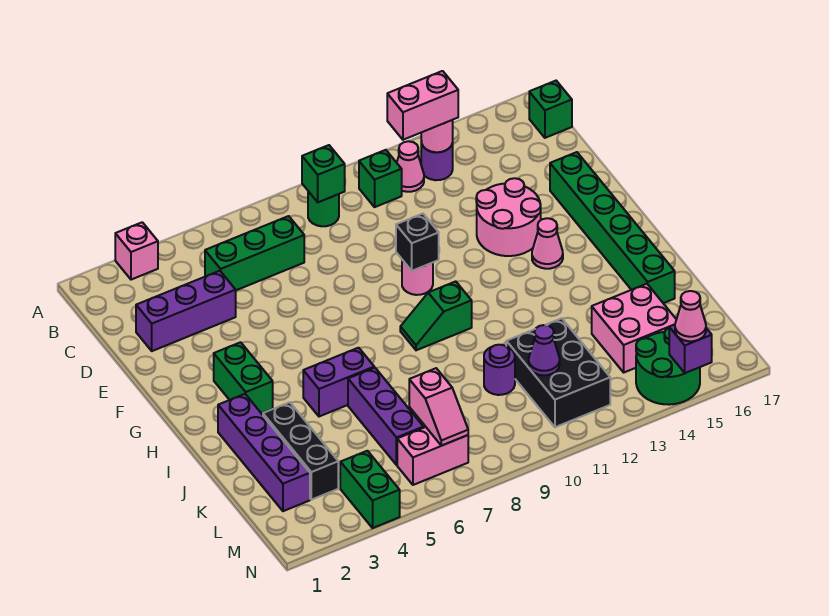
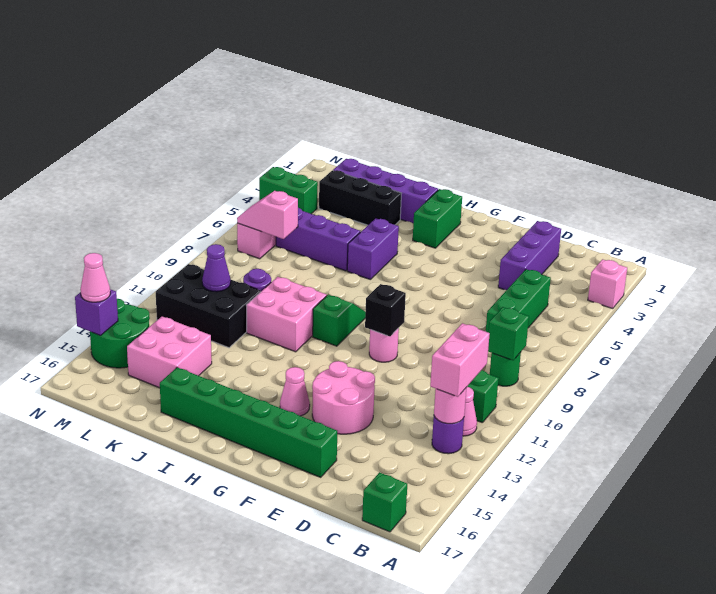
green brick G3:H3 level 1 -> green brick H2:H3 level 1
none -> pink brick I10:J11 level 1

